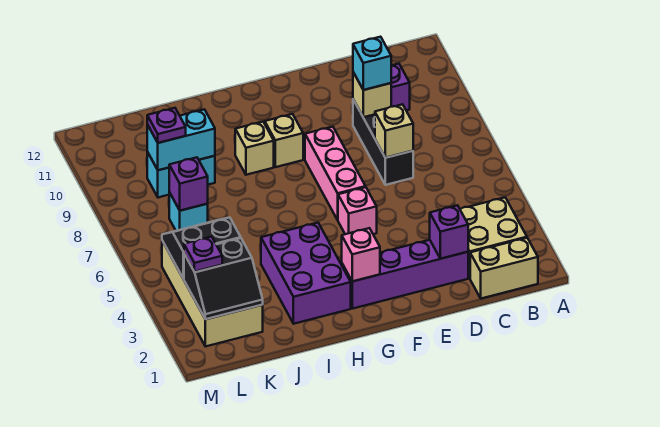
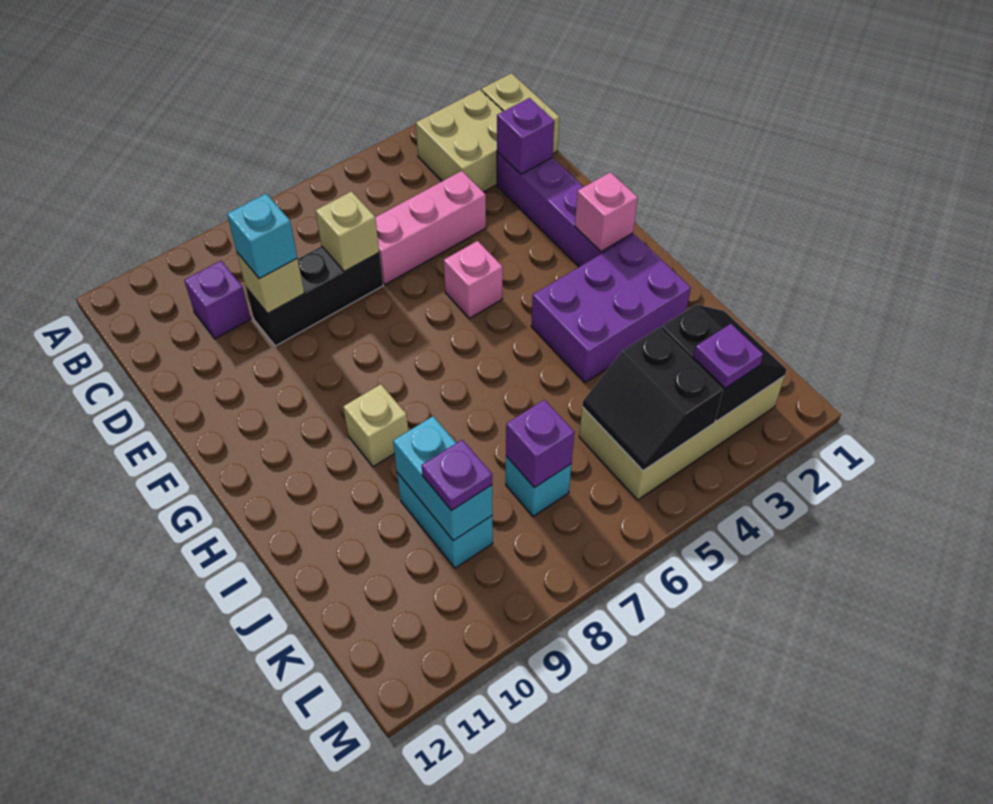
pink brick F6:F8 level 1 -> pink brick D4:D6 level 1
tan brick G9 level 1 -> none

